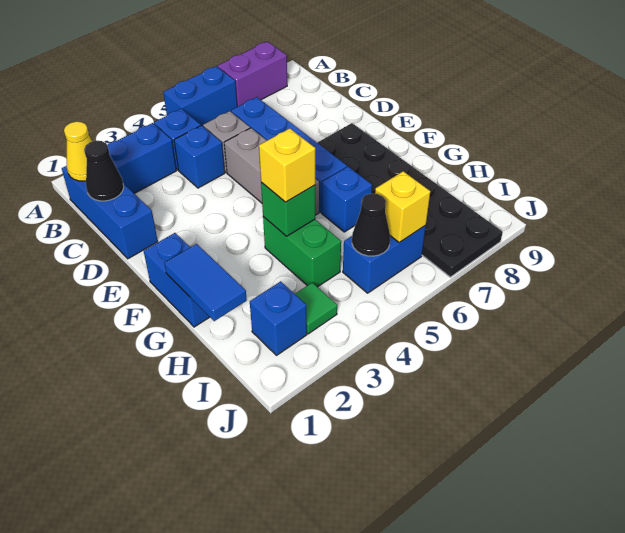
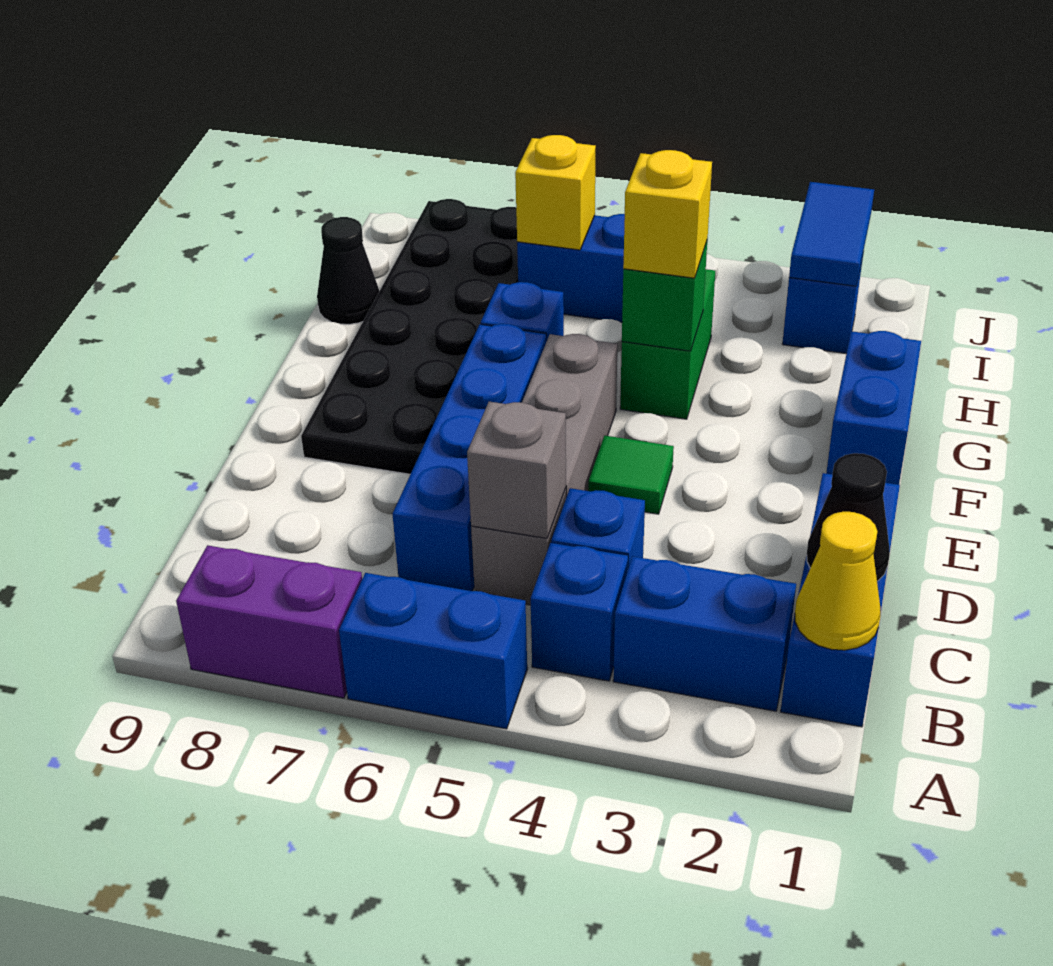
none -> grey brick C5 level 2
blue tile G1:H1 level 2 -> blue tile I2:J2 level 2
green tile I3 level 1 -> green tile E4 level 1
black cone I5 level 2 -> black cone H9 level 1

